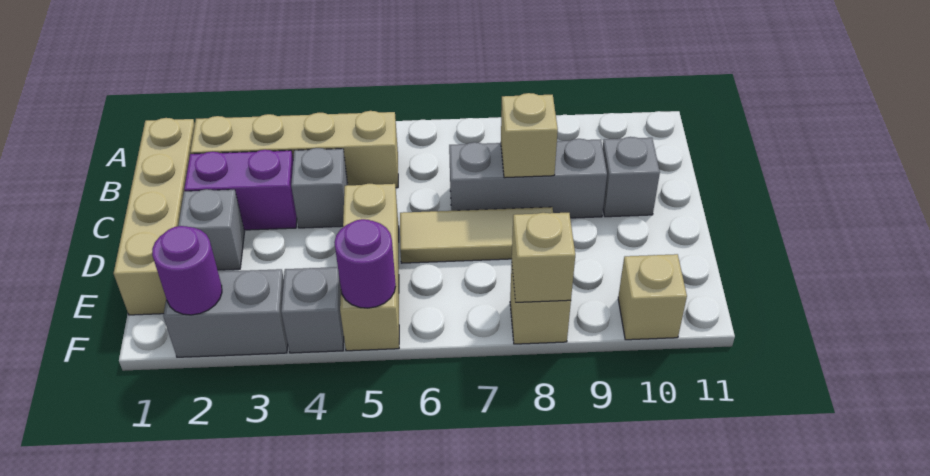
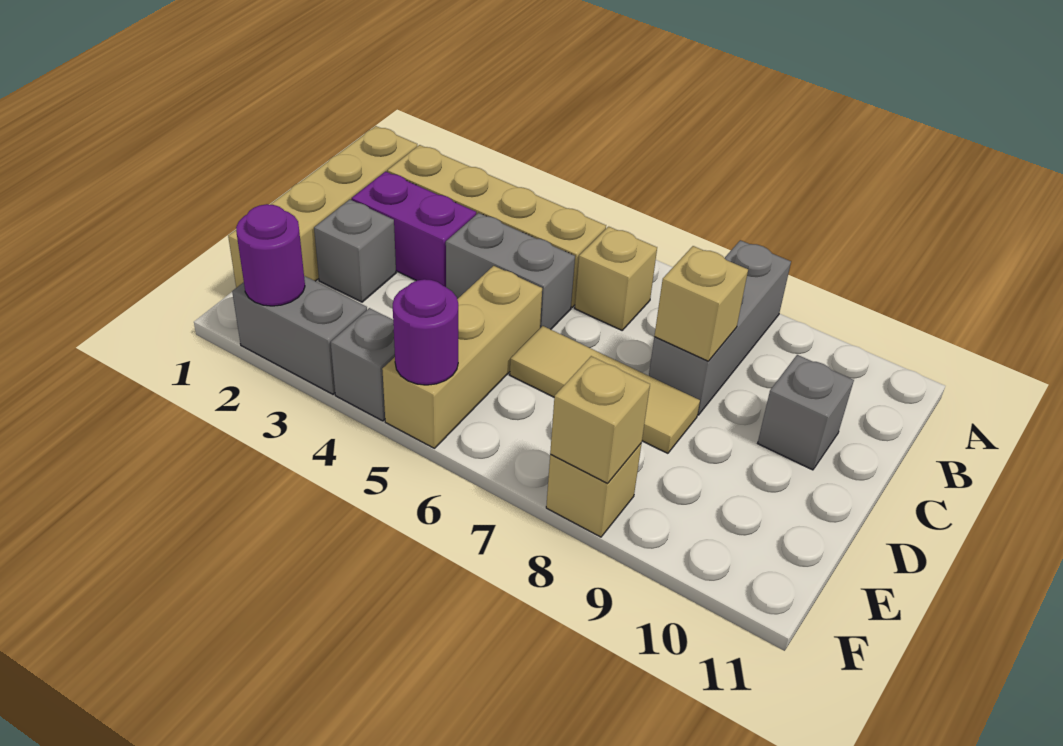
grey brick C4 level 1 -> grey brick C4:C5 level 1
grey brick C7:C9 level 1 -> grey brick A8:C8 level 1
tan brick F10 level 1 -> tan brick B6 level 1

